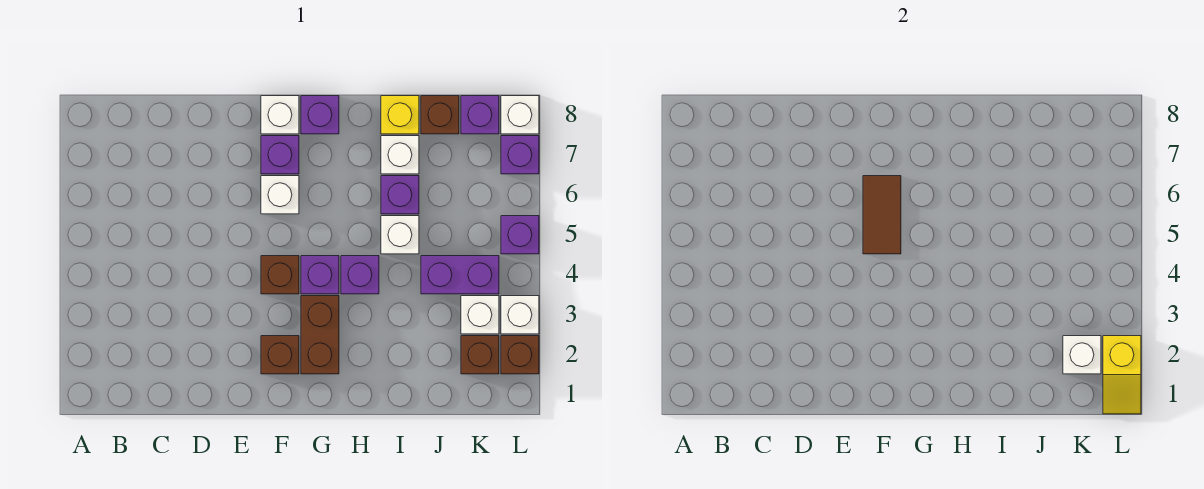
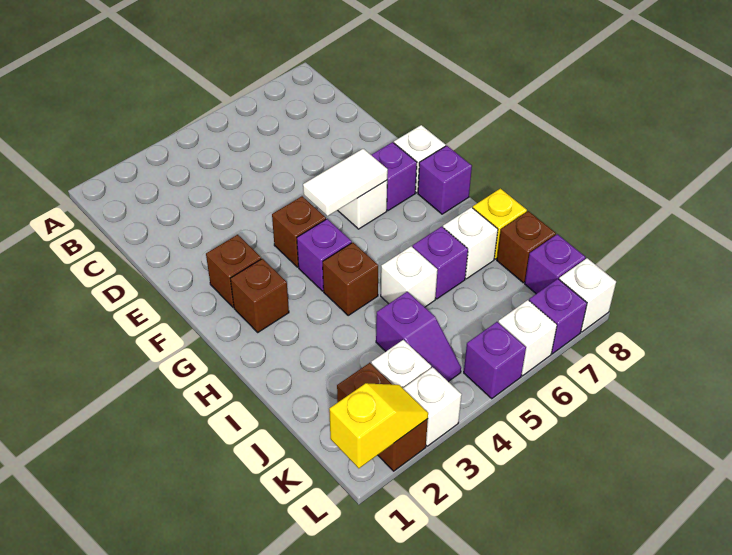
brown tile F5:F6 level 2 -> white tile F5:F6 level 2
brown brick G2:G3 level 1 -> brown brick G2 level 1
purple brick H4 level 1 -> brown brick H4 level 1
purple brick J4:K4 level 1 -> purple slope J4:K4 level 1 top J
white brick K2 level 2 -> white brick L6 level 1
yellow slope L1:L2 level 2 top 2 -> yellow slope L1:L2 level 2 top 1

